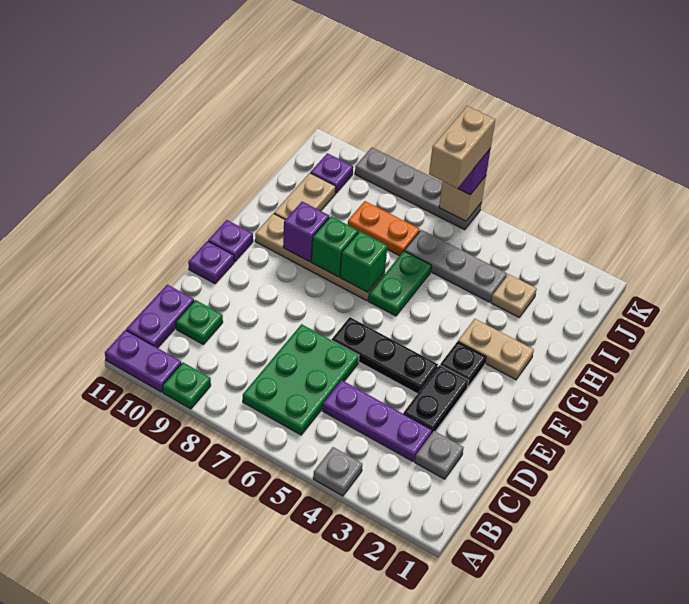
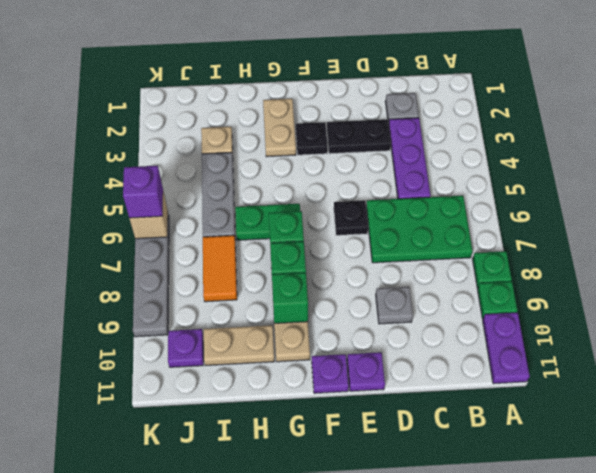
grey plate A4 level 1 -> grey plate D9 level 1
purple plate B11:C11 level 1 -> none
green plate C10 level 1 -> green plate A8 level 1
black plate E4:E6 level 1 -> black plate E6 level 1
purple brick G9 level 2 -> green brick G9 level 2
orange plate I7:I8 level 1 -> orange tile I7:I8 level 1
tan brick J6:K6 level 4 -> none

